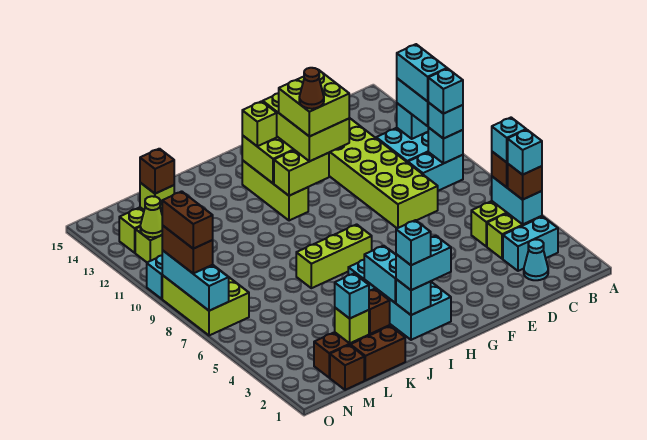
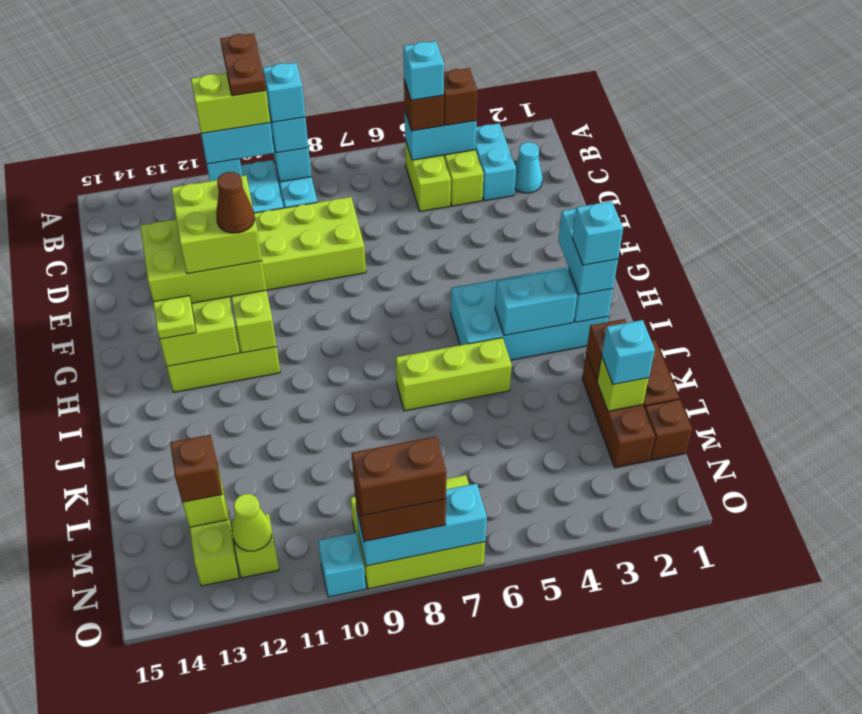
none -> brown plate A10:B10 level 5
cyan brick B4 level 4 -> none
cyan brick B10:B11 level 4 -> lime brick B10:B11 level 4
lime brick H7:J7 level 1 -> lime brick J5:J7 level 1
lime brick H13 level 3 -> lime plate H13 level 3

